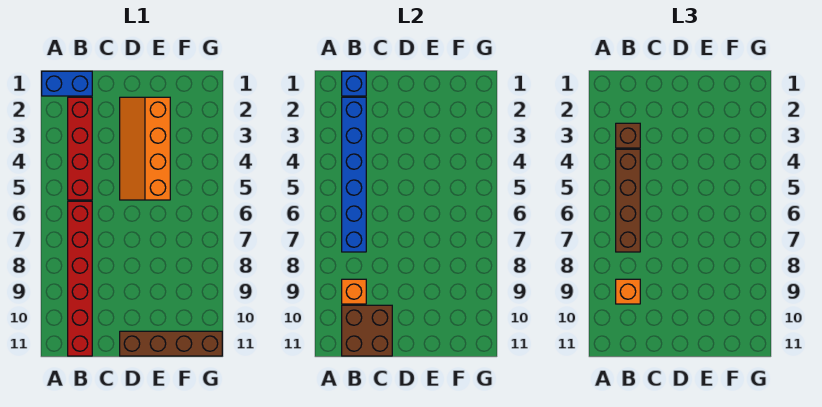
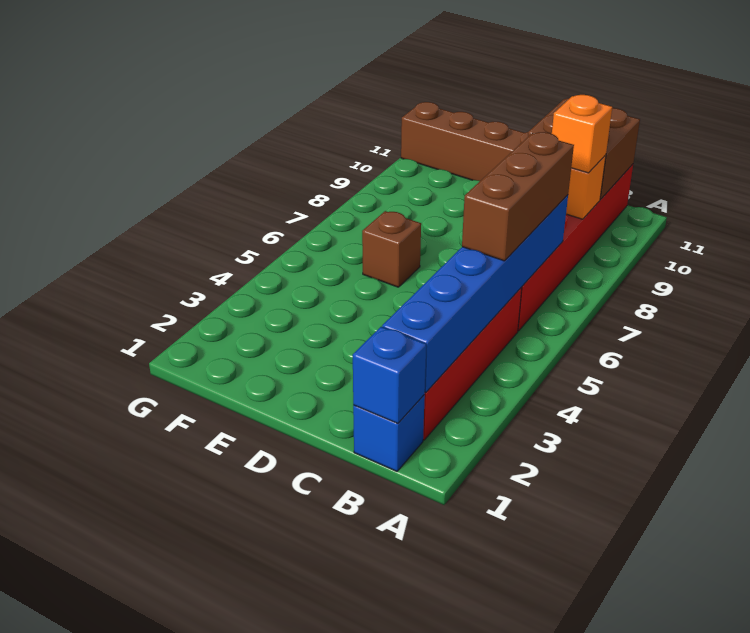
blue brick A1:B1 level 1 -> blue brick B1 level 1
brown brick B3 level 3 -> brown brick E6 level 1
brown brick B4:B7 level 3 -> brown brick B5:B7 level 3
orange slope D2:E5 level 1 top E -> none

